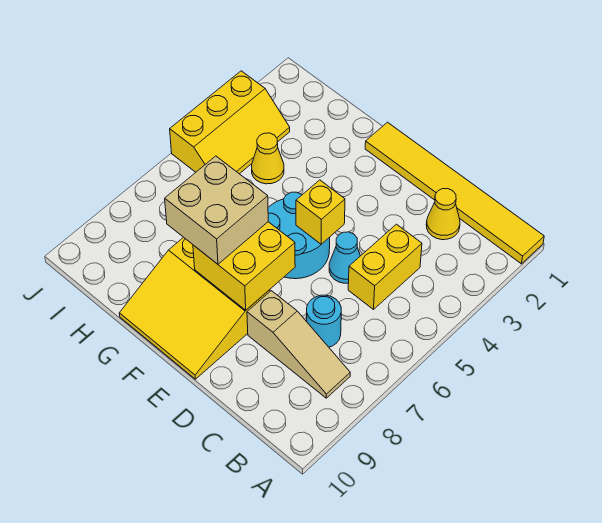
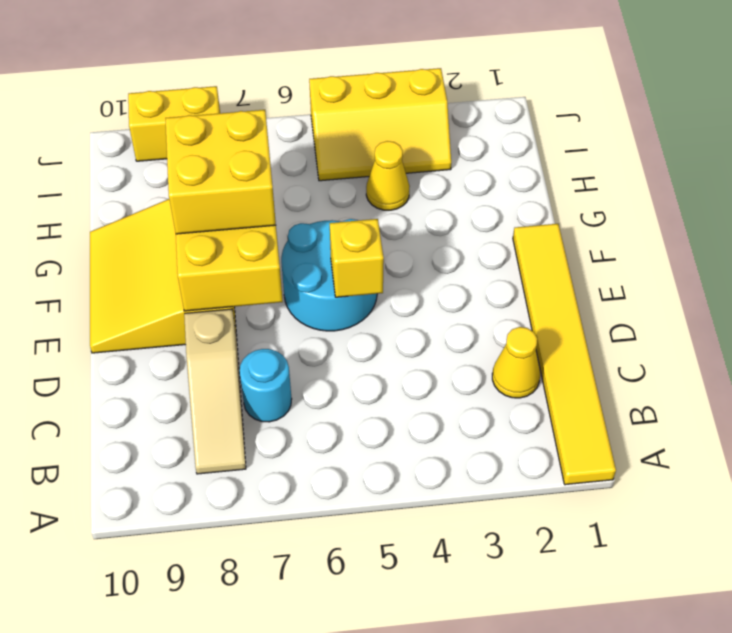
yellow brick C4:C5 level 1 -> yellow brick J8:J9 level 1
cyan cone D5 level 1 -> none
tan brick F7:G8 level 3 -> yellow brick F7:G8 level 3

